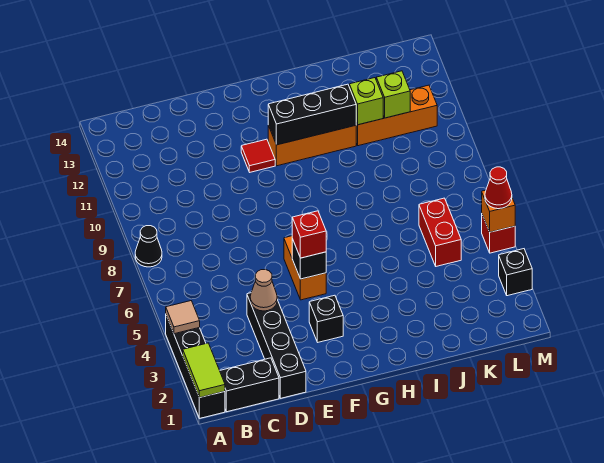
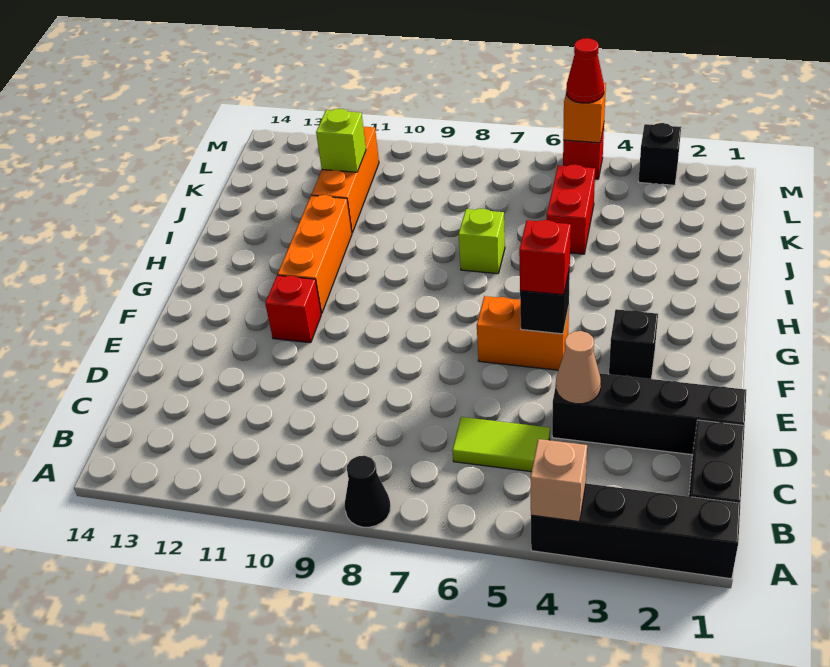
lime tile A1:A2 level 2 -> lime tile C5:C6 level 1
tan tile A4 level 2 -> tan brick A4 level 2
red tile F11 level 1 -> red brick F11 level 1
black brick G11:I11 level 2 -> none
lime brick J11 level 2 -> lime brick I7 level 1
red brick K5:K6 level 1 -> red brick J5:K5 level 1

